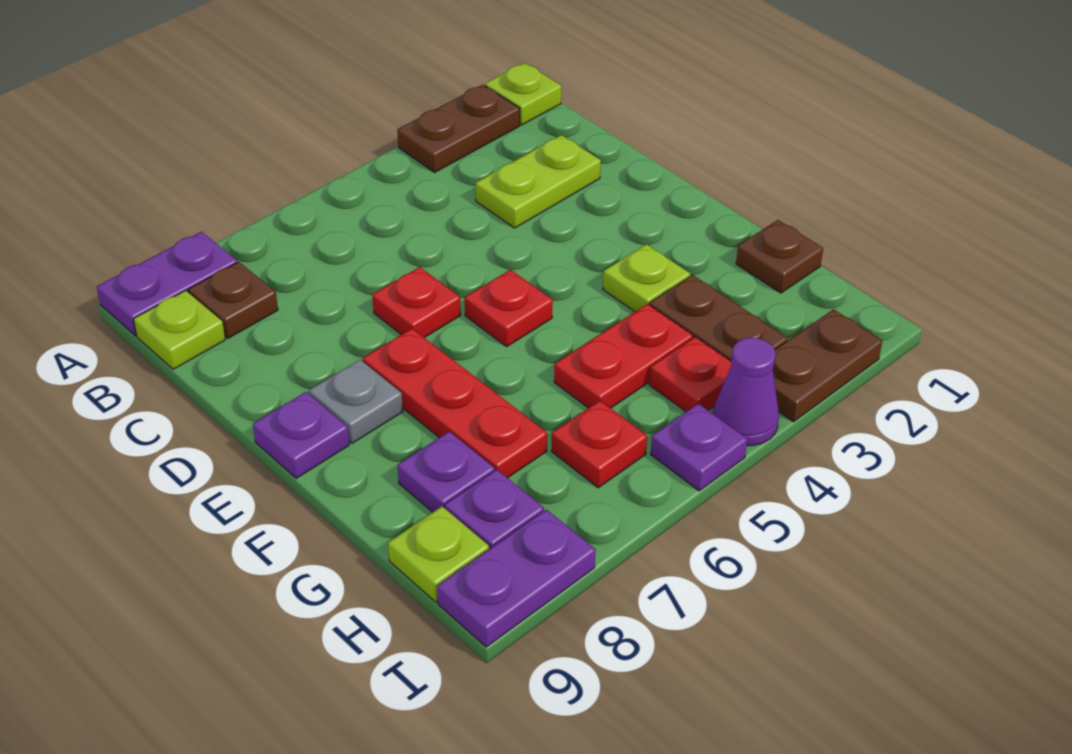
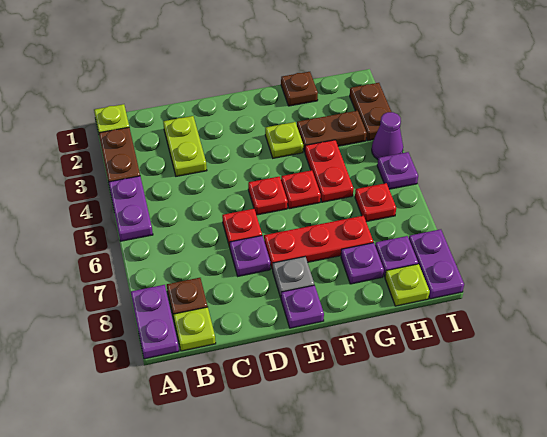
none -> purple plate A4:A5 level 1
none -> purple plate D7 level 1
red plate H4 level 1 -> red plate F5 level 1

